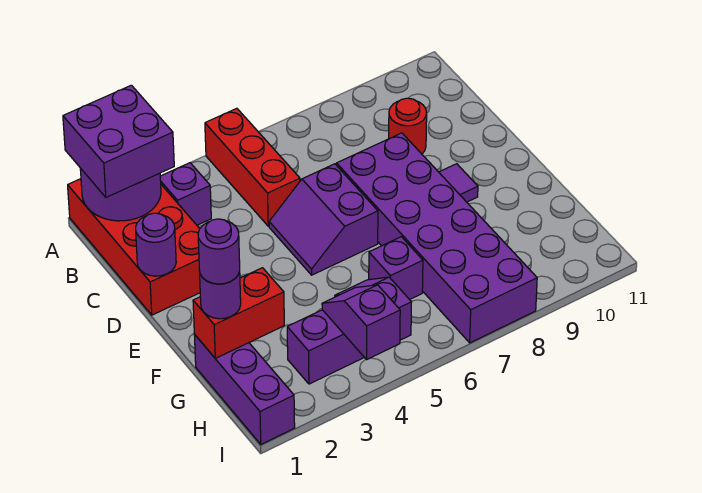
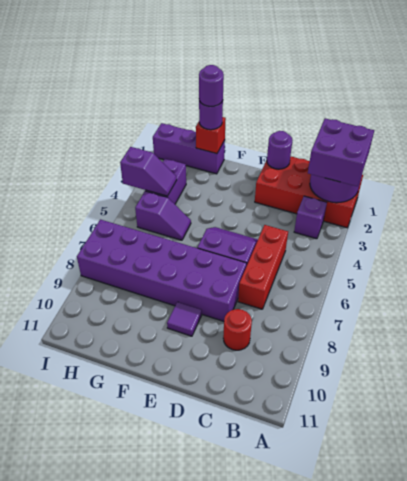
red brick A5:C5 level 1 -> red brick C5:C7 level 1
red brick G1:G2 level 2 -> red brick G1 level 2
purple brick G6 level 1 -> none

